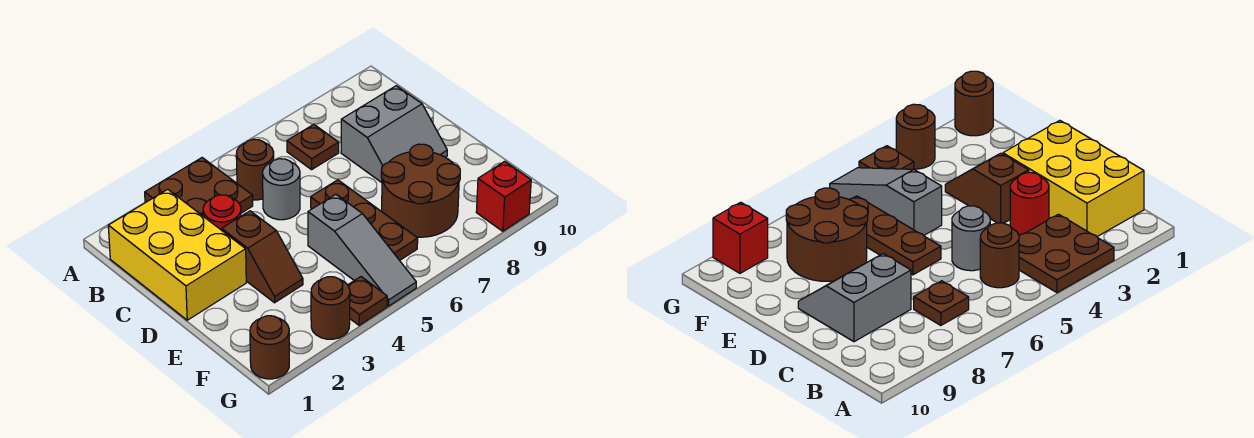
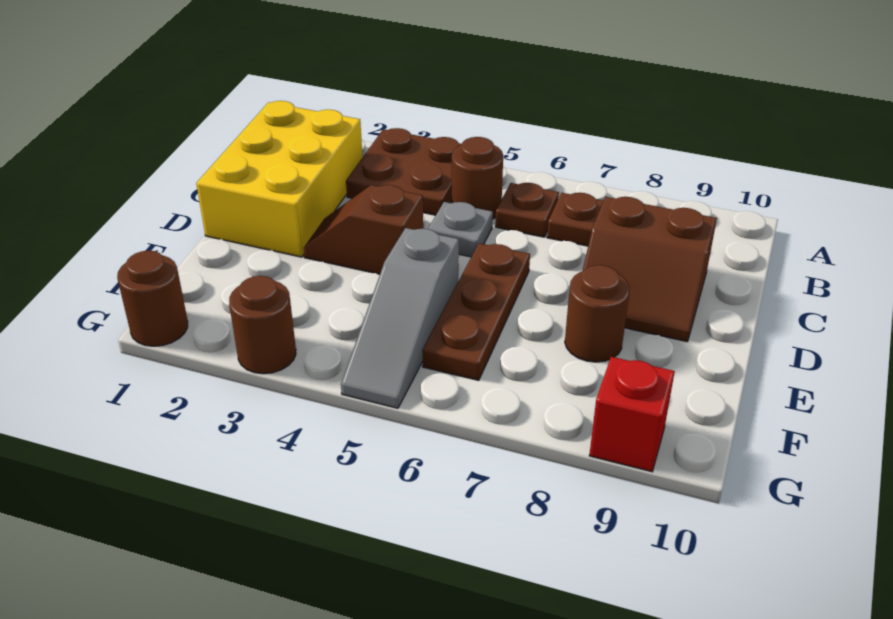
red round brick C3 level 1 -> none
grey round brick C5 level 1 -> grey plate C5 level 1
grey slope C8:D9 level 1 top C -> brown slope C8:D9 level 1 top C
brown slope D3:E3 level 1 top D -> brown slope D3:D4 level 1 top 4
brown round brick E7:F8 level 1 -> brown round brick E8 level 1
brown plate G4 level 1 -> brown plate B6 level 1

